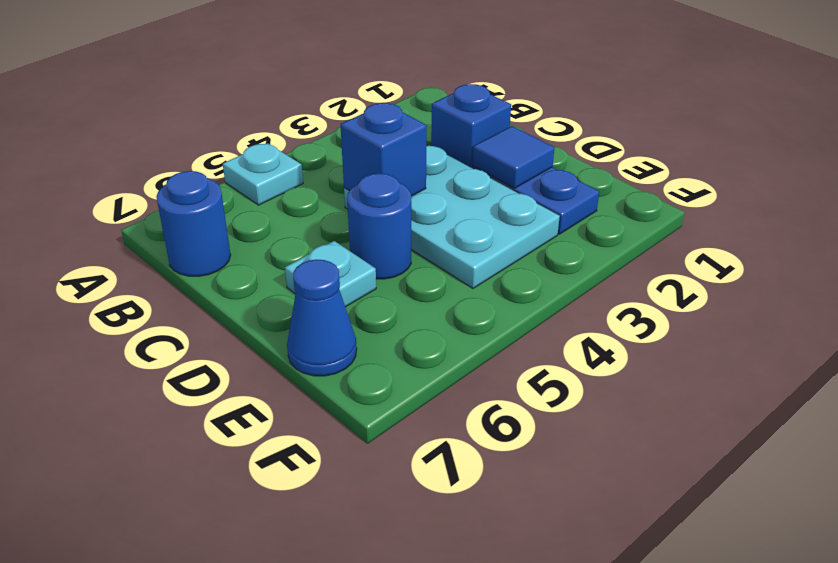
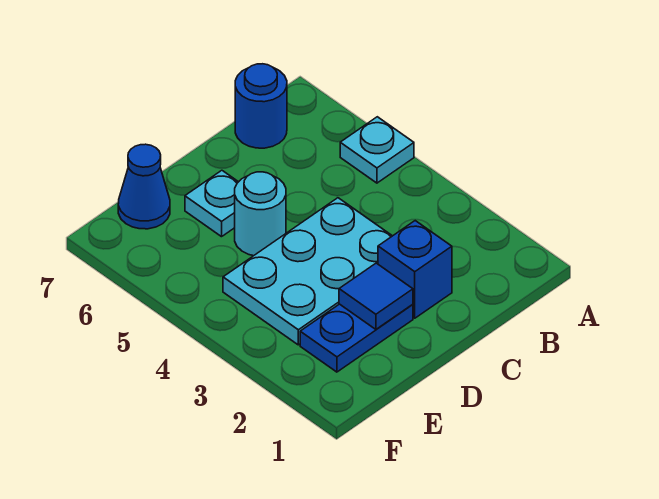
blue brick C4 level 2 -> none
blue round brick D5 level 1 -> cyan round brick D5 level 1

